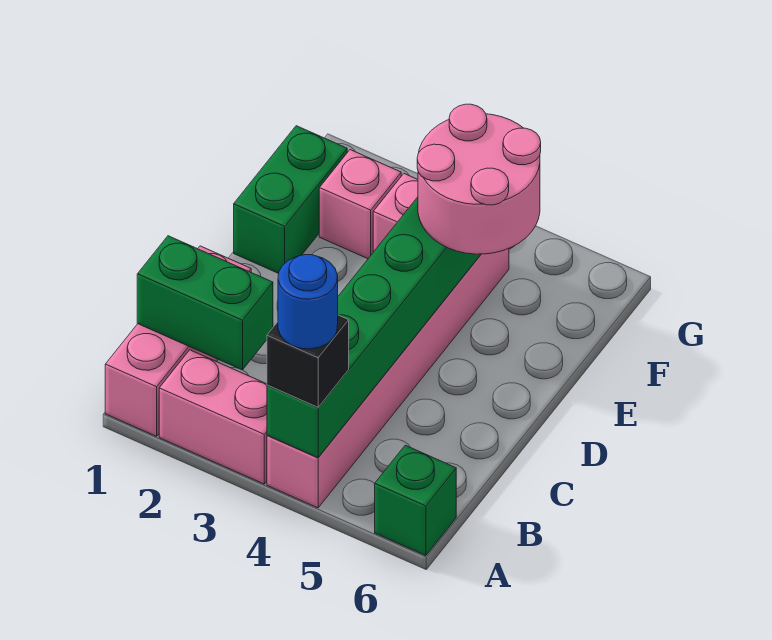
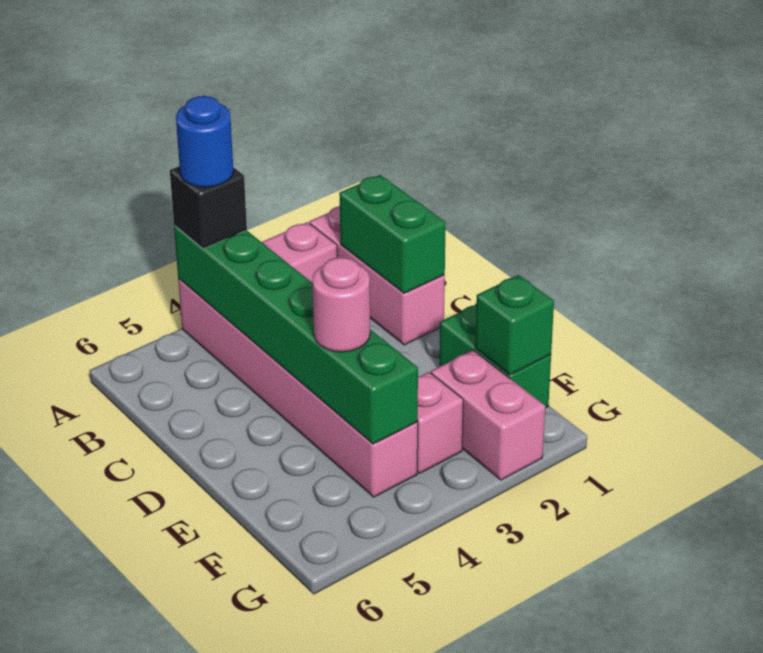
green brick A6 level 1 -> green brick F1 level 2
green brick B1:B2 level 2 -> green brick B1:C1 level 2
pink round brick E4:F5 level 3 -> pink round brick E4 level 3
pink brick F2 level 1 -> pink brick F2:G2 level 1

